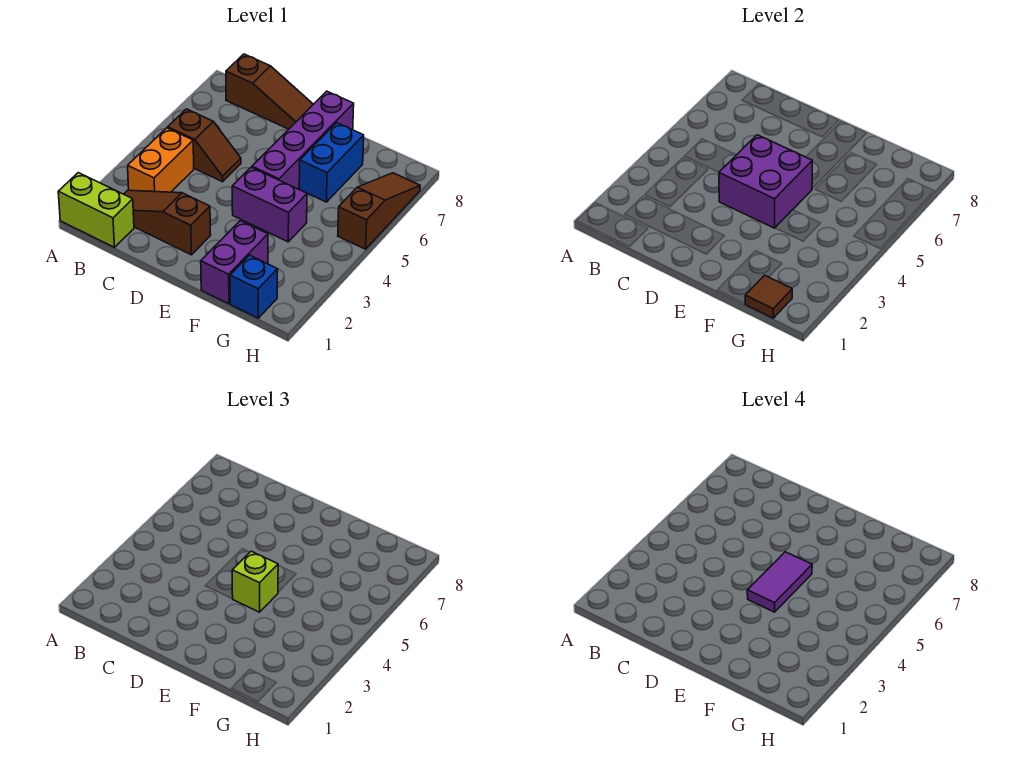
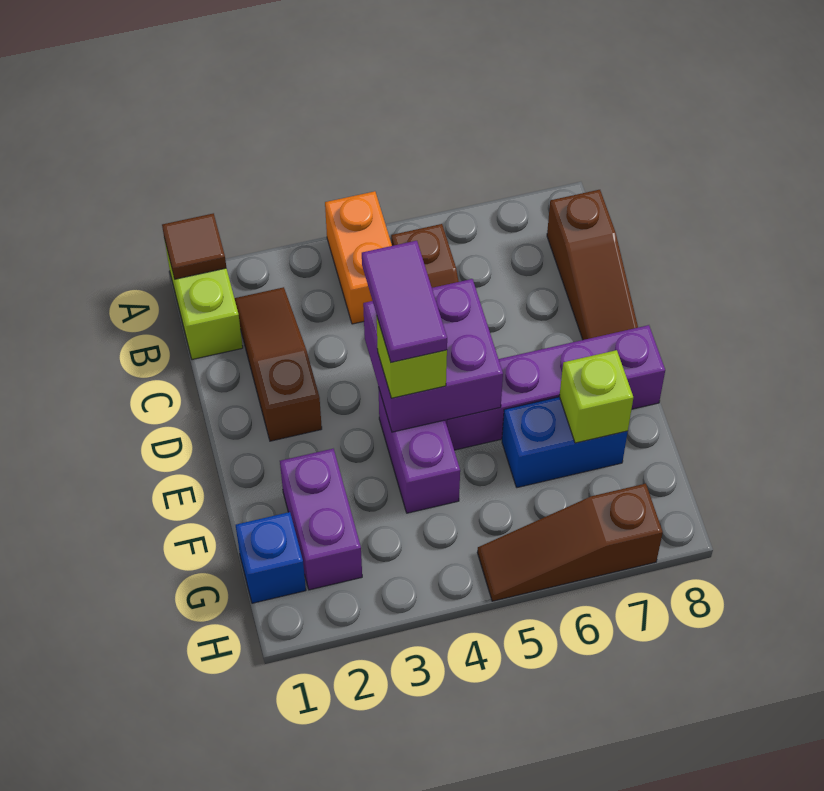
orange brick B3:B4 level 1 -> orange brick A4:B4 level 1
purple tile E4:E5 level 4 -> purple tile D4:E4 level 4
purple brick F1:F2 level 1 -> purple brick F2:G2 level 1
none -> lime brick F7 level 2
brown tile G1 level 2 -> brown tile A1 level 2
brown slope H5:H7 level 1 top 5 -> brown slope H5:H7 level 1 top 7

